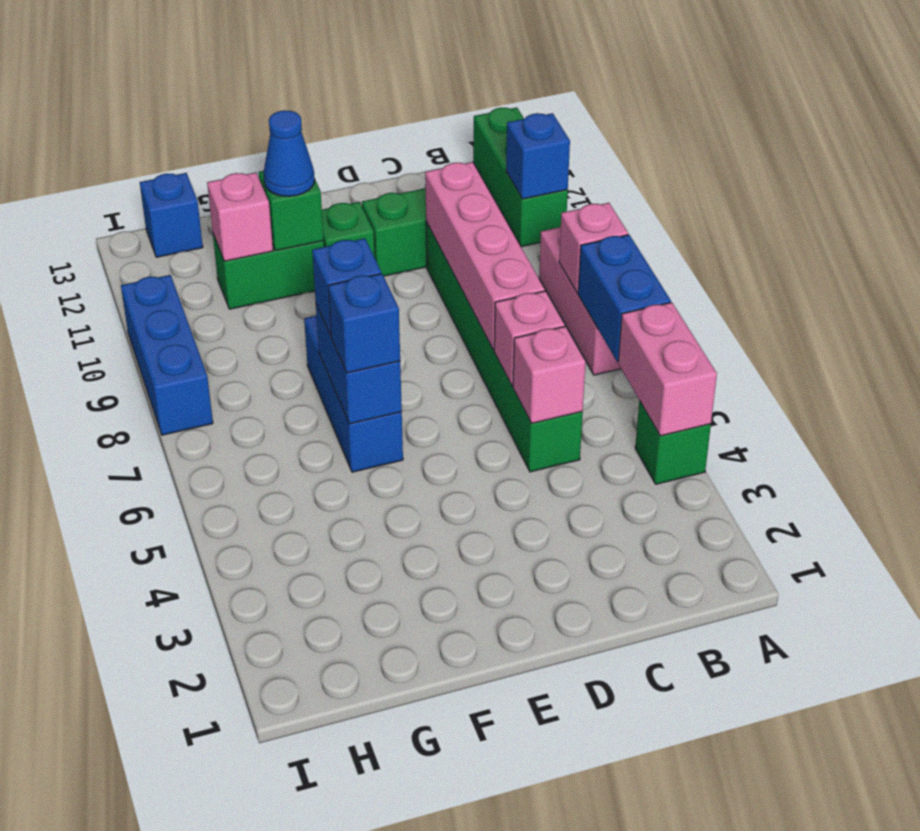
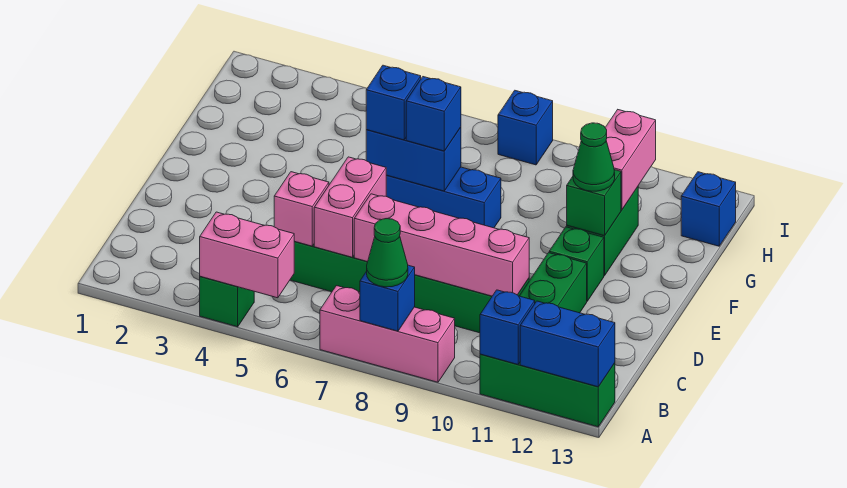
blue brick A6:A7 level 2 -> blue brick A12:A13 level 2
pink brick A8 level 2 -> blue brick A8 level 2
none -> green cone A8 level 3
pink brick C6 level 2 -> pink brick C6:D6 level 2
blue cone F11 level 3 -> green cone F11 level 3
pink brick G11 level 2 -> pink brick G11:H11 level 2
blue brick I8:I10 level 1 -> blue brick I8 level 1

